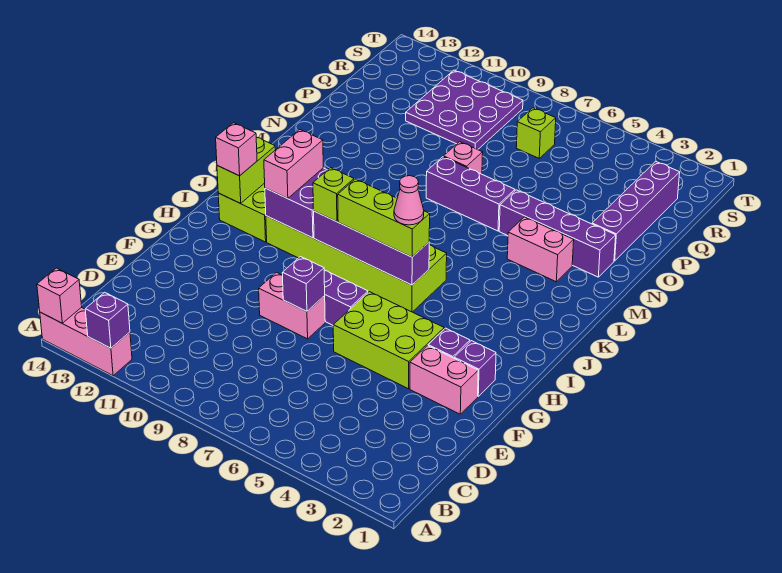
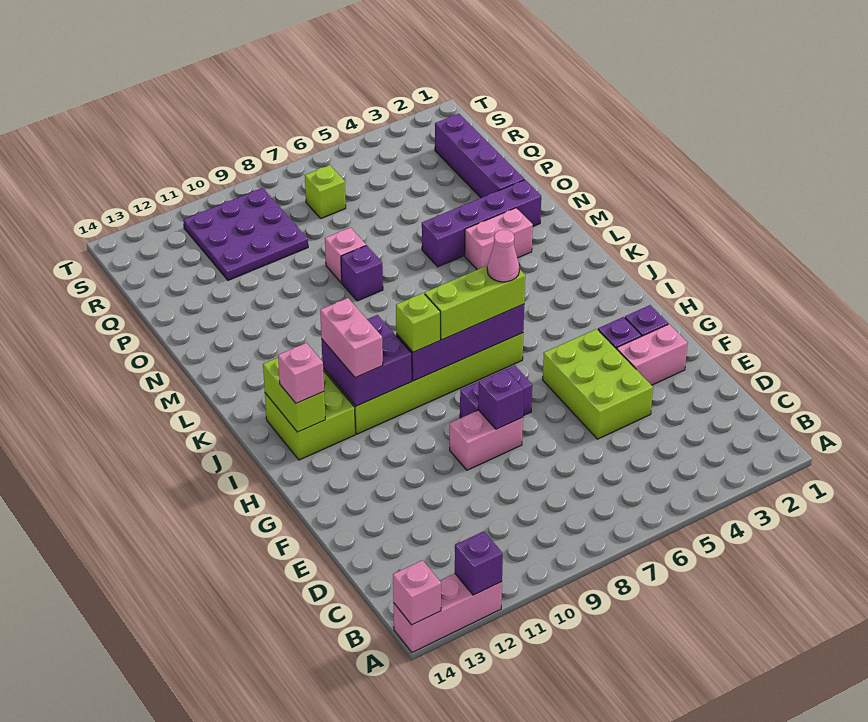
lime brick F4:G6 level 1 -> lime brick E4:G5 level 1
purple brick N6:N8 level 1 -> purple brick N8 level 1

